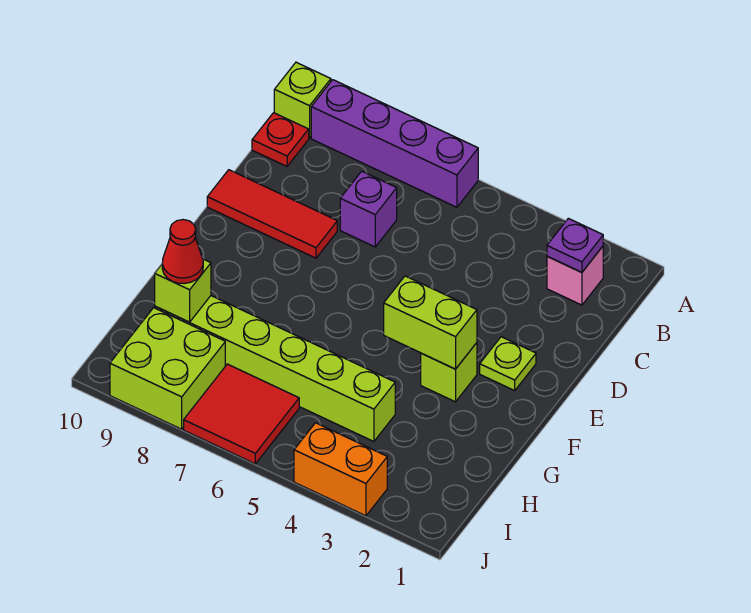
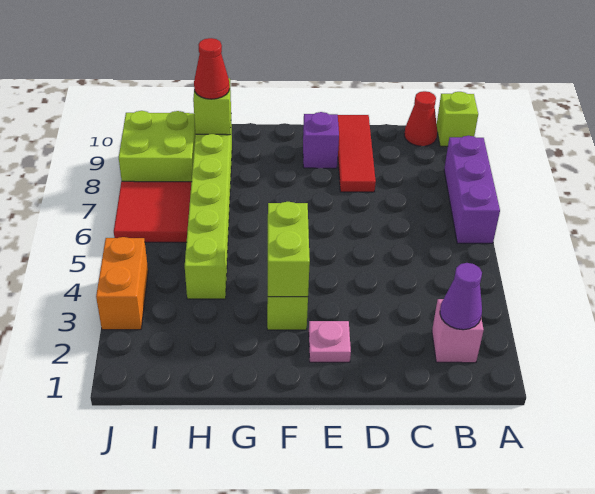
purple brick A6:A9 level 1 -> purple brick A6:A8 level 1
purple plate B2 level 2 -> purple cone B2 level 2
red plate B10 level 1 -> red cone B10 level 1
purple brick C7 level 1 -> purple brick E9 level 1
lime plate E2 level 1 -> pink plate E2 level 1

